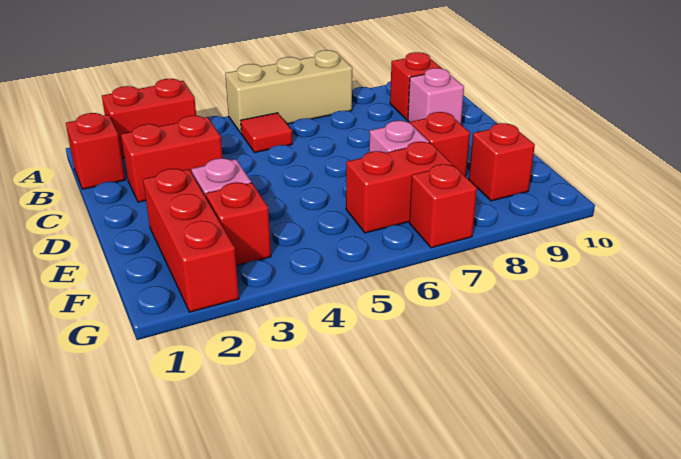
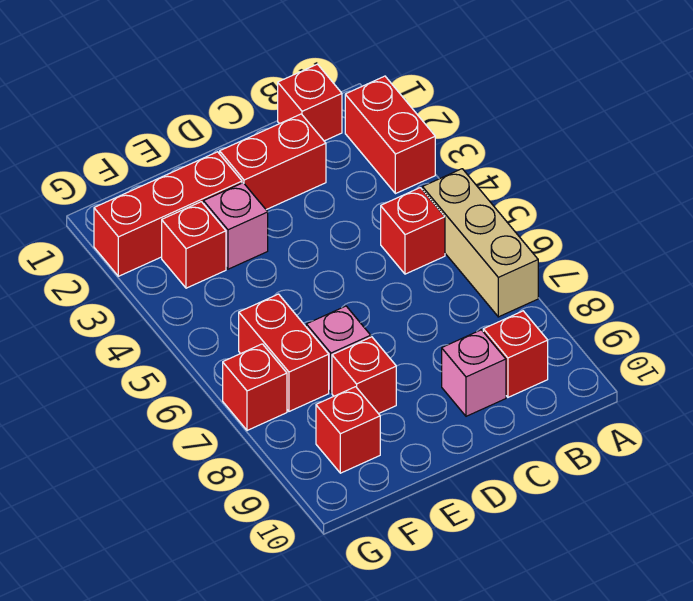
red tile B5 level 1 -> red brick B5 level 1
red brick C2:C3 level 1 -> red brick C2:D2 level 1

